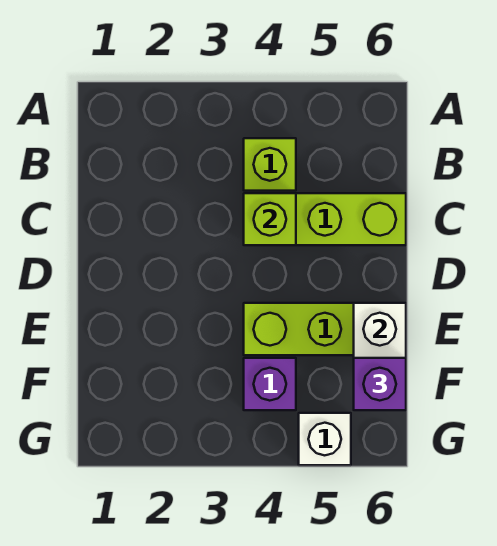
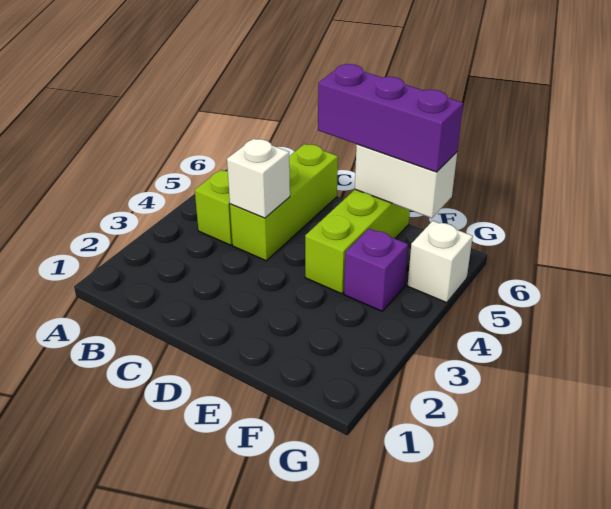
lime brick C4 level 2 -> white brick C4 level 2
purple brick F6 level 3 -> purple brick D6:F6 level 3

